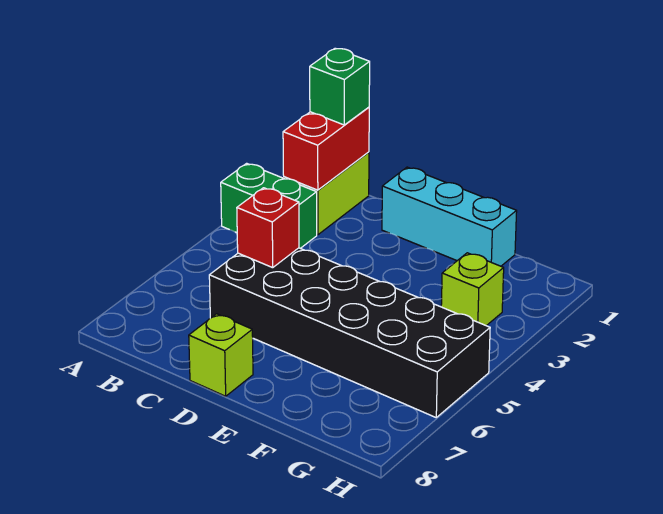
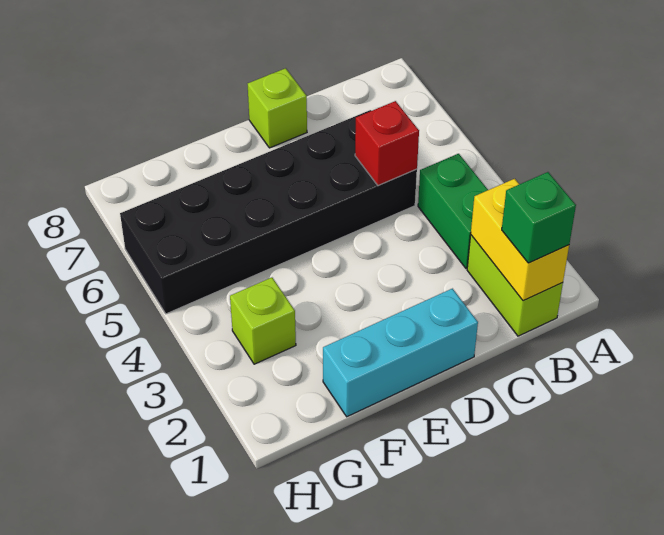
green brick A3:B3 level 1 -> green brick B3:B4 level 1
red brick B1:B2 level 2 -> yellow brick B1:B2 level 2

